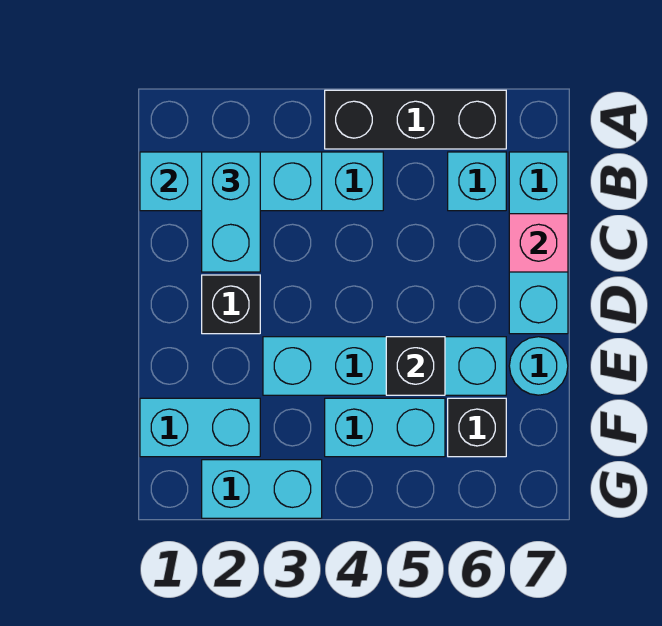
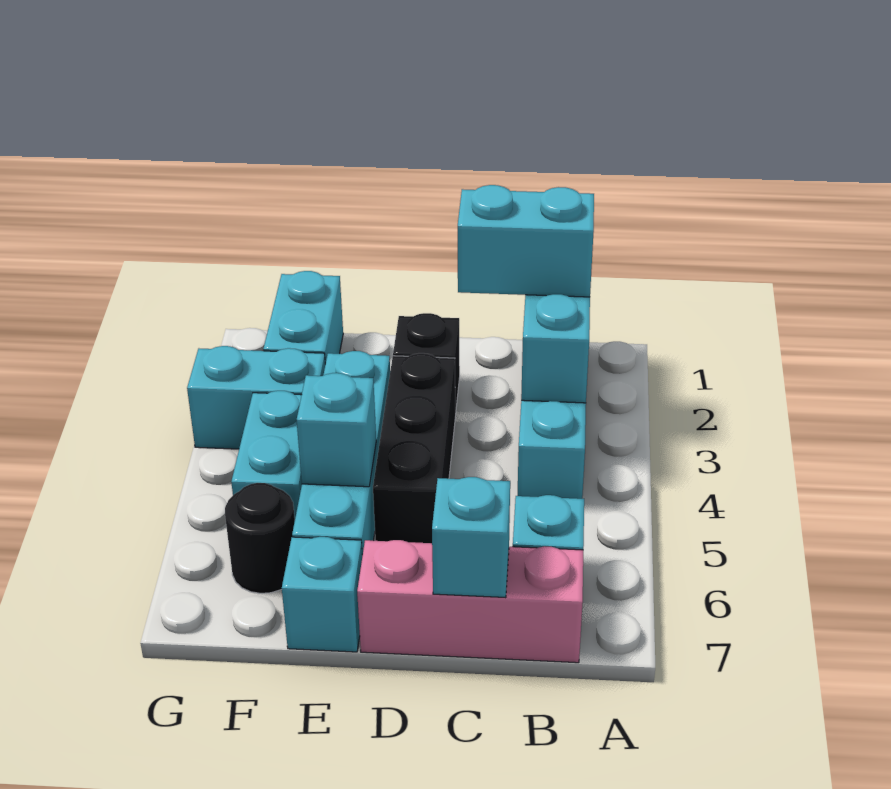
black brick A4:A6 level 1 -> black brick D3:D5 level 1
cyan brick B7:D7 level 1 -> pink brick B7:D7 level 1
pink brick C7 level 2 -> cyan brick C7 level 2
black brick E5 level 2 -> cyan brick E5 level 2
cyan round brick E7 level 1 -> cyan brick E7 level 1
black brick F6 level 1 -> black round brick F6 level 1
cyan brick G2:G3 level 1 -> cyan brick F3:G3 level 1

